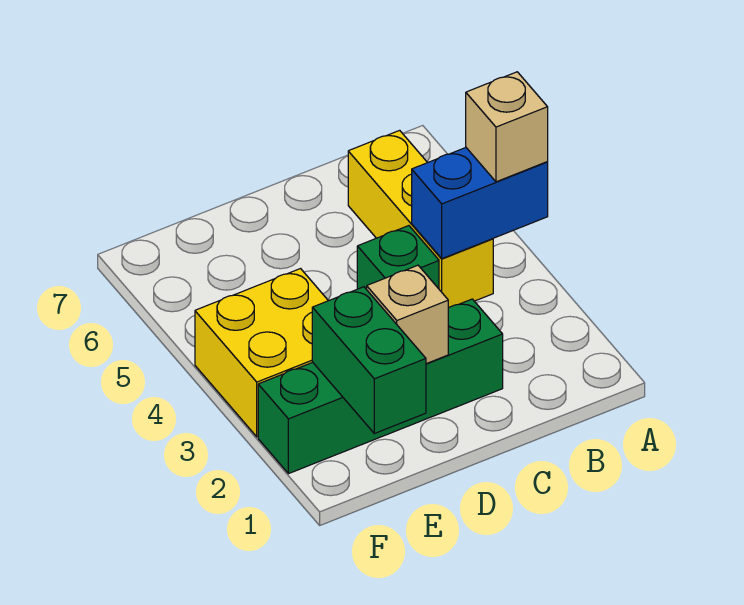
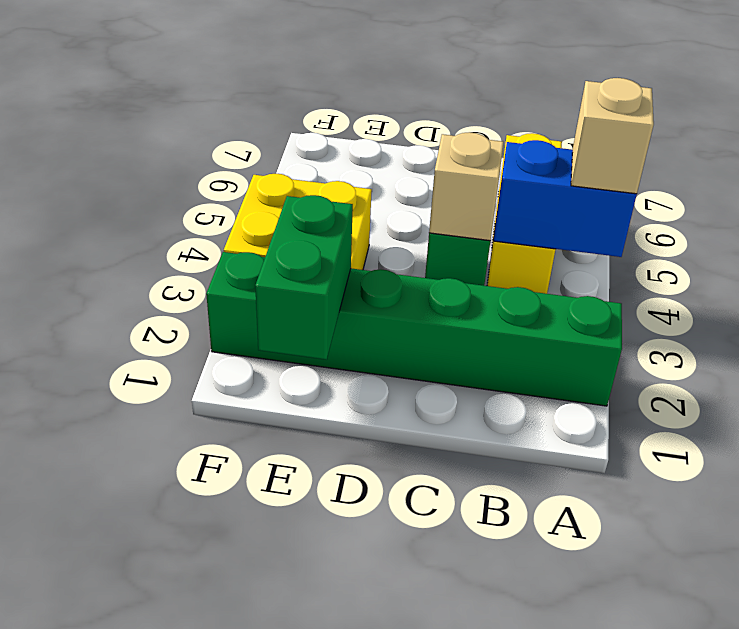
green brick C2:F2 level 1 -> green brick A2:F2 level 1
tan brick D2 level 2 -> tan brick C4 level 2

